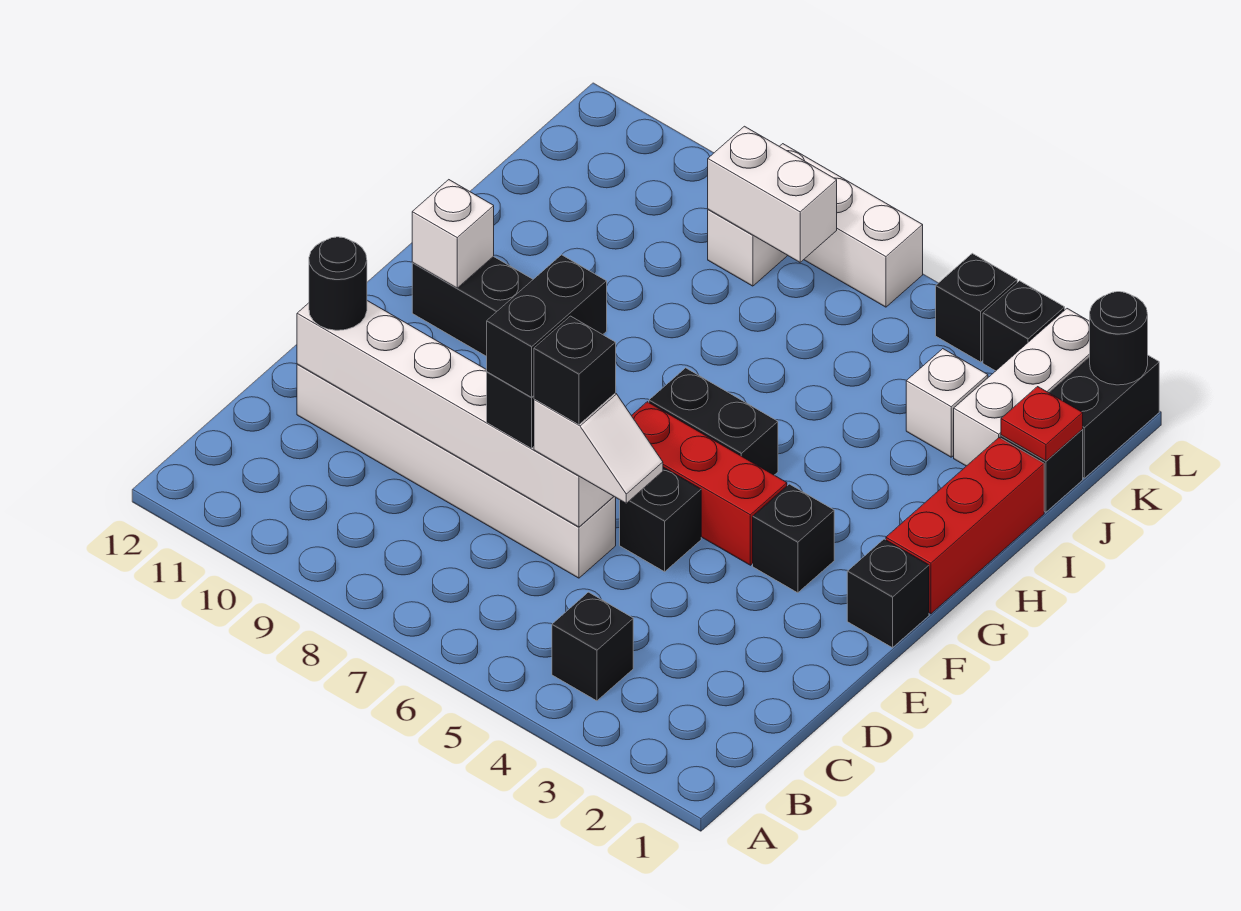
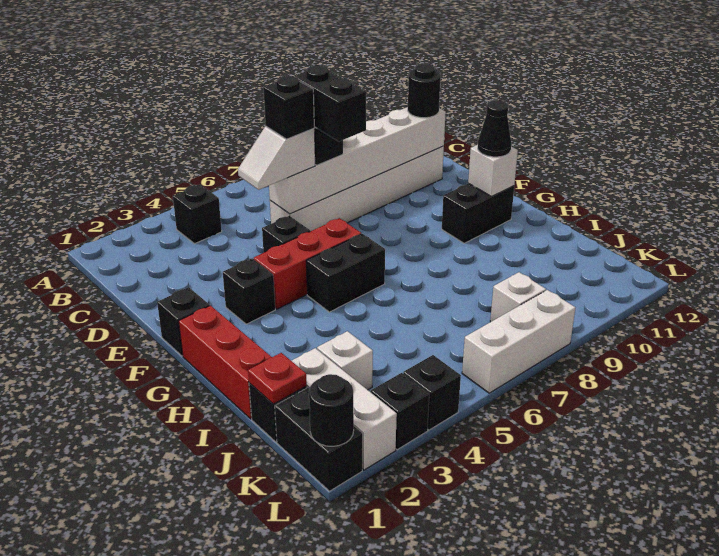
none -> black cone G11 level 3
white brick K7:K8 level 2 -> none

